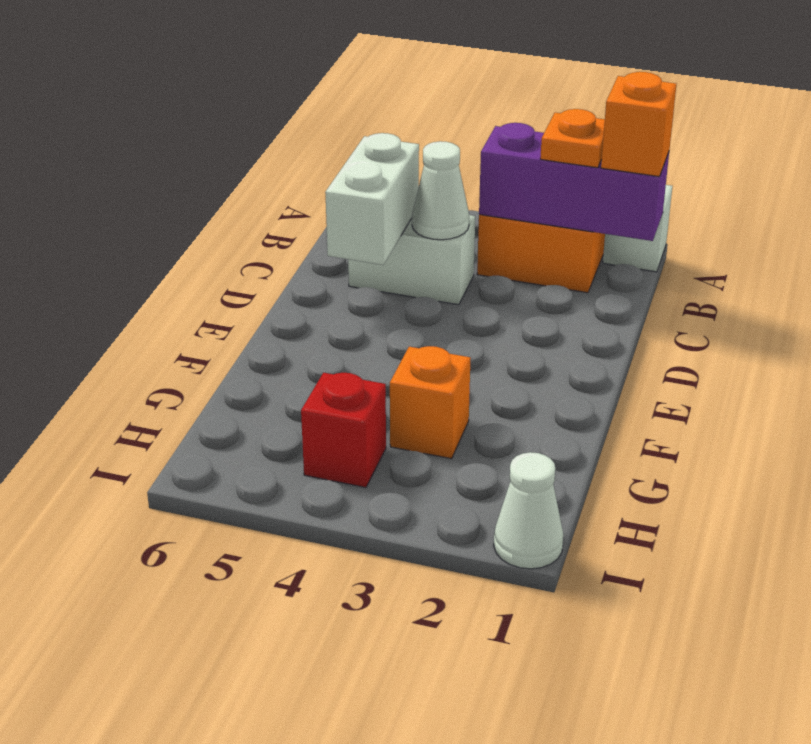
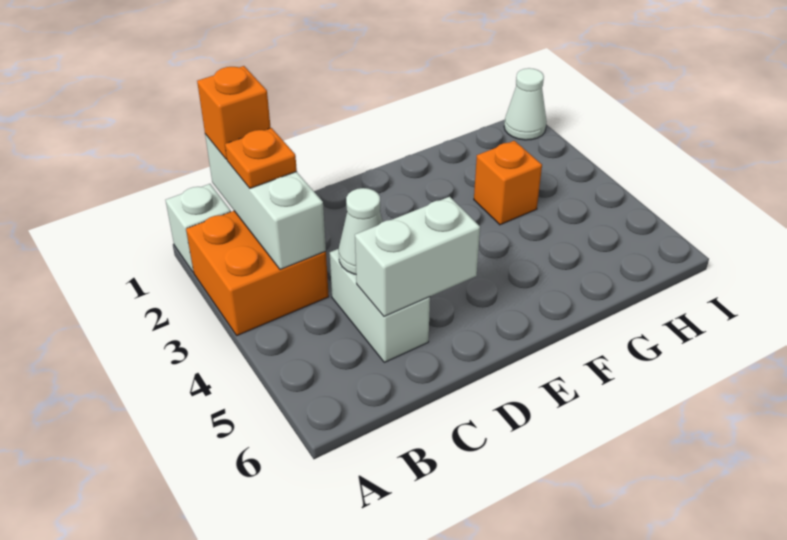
purple brick B1:B3 level 2 -> white brick B1:B3 level 2
red brick H4 level 1 -> none

